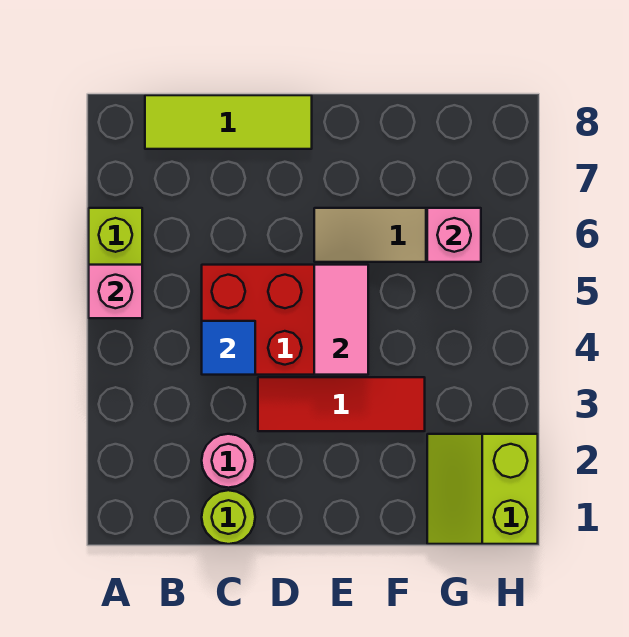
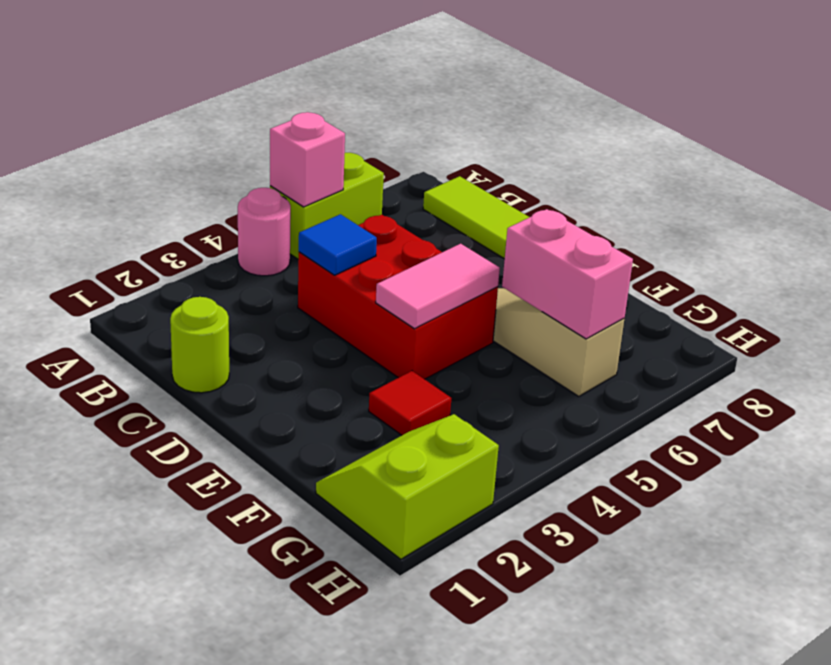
pink round brick C2 level 1 -> pink round brick A4 level 1
red tile D3:F3 level 1 -> red tile F3 level 1
pink brick G6 level 2 -> pink brick F6:G6 level 2

